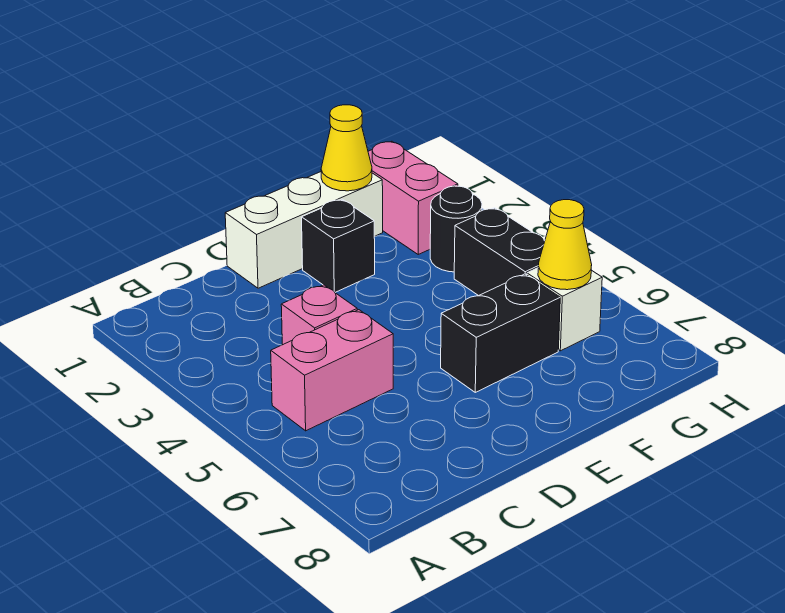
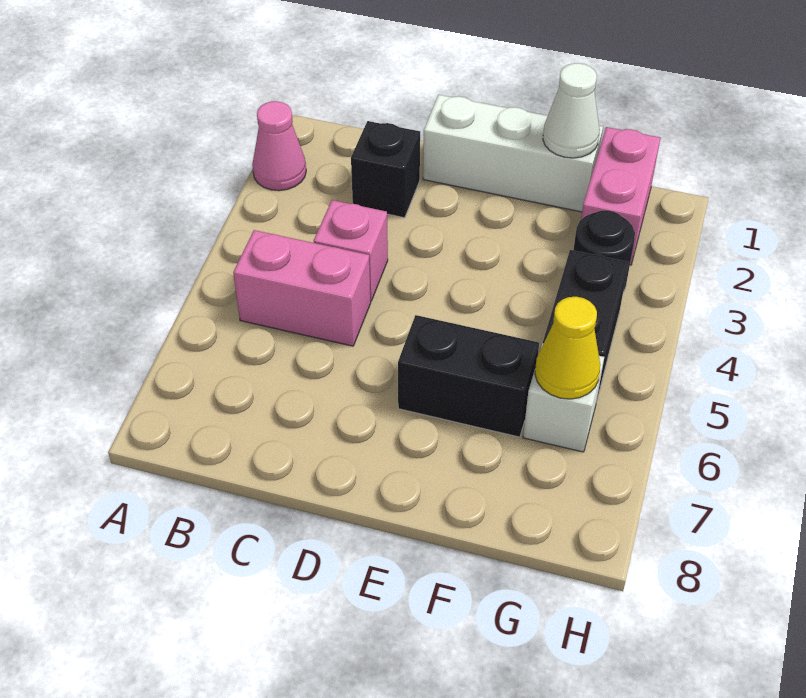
none -> pink cone A2 level 1
black brick E2 level 1 -> black brick C2 level 1
yellow cone F1 level 2 -> white cone F1 level 2

